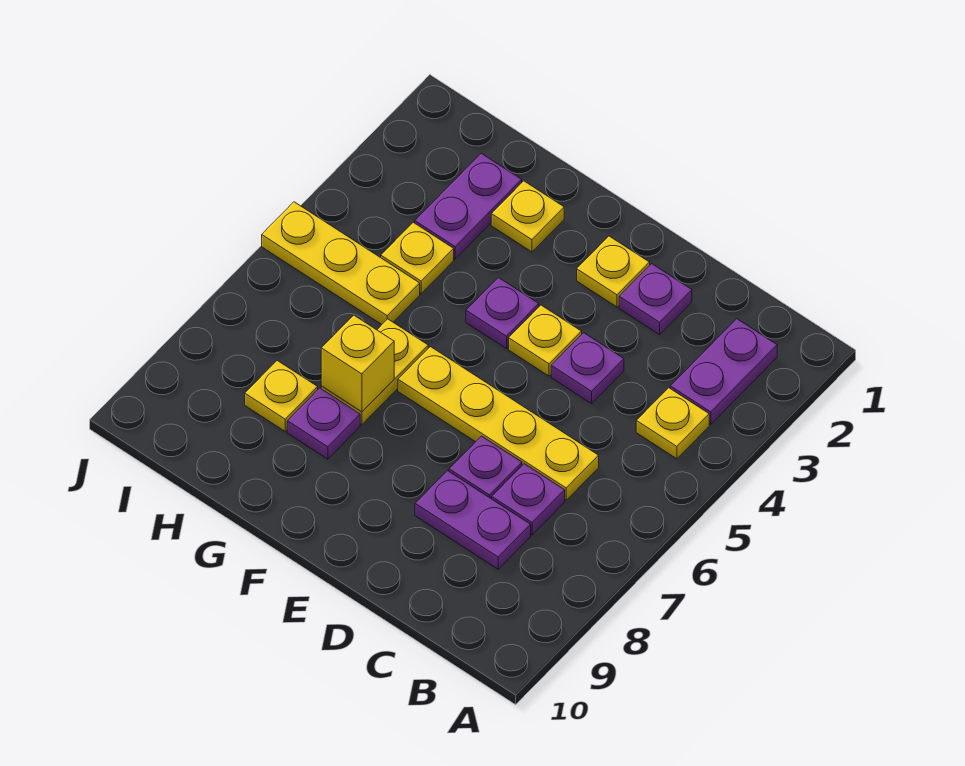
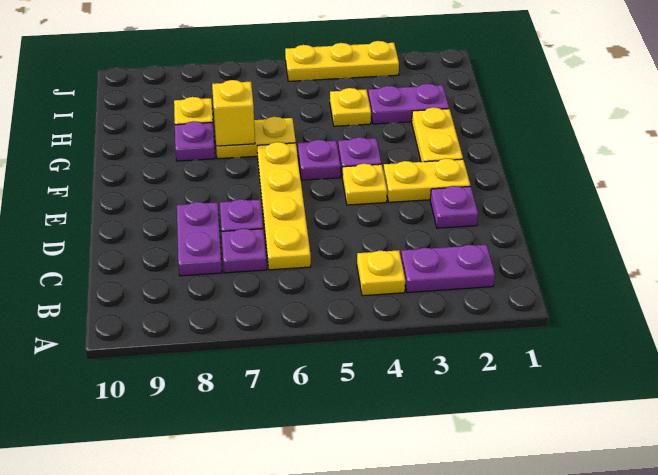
purple plate D4 level 1 -> purple plate F5 level 1
yellow plate E2 level 1 -> yellow plate E2:E3 level 1
yellow plate G2 level 1 -> yellow plate F2:G2 level 1
yellow plate H5:J5 level 1 -> yellow plate J3:J5 level 1

